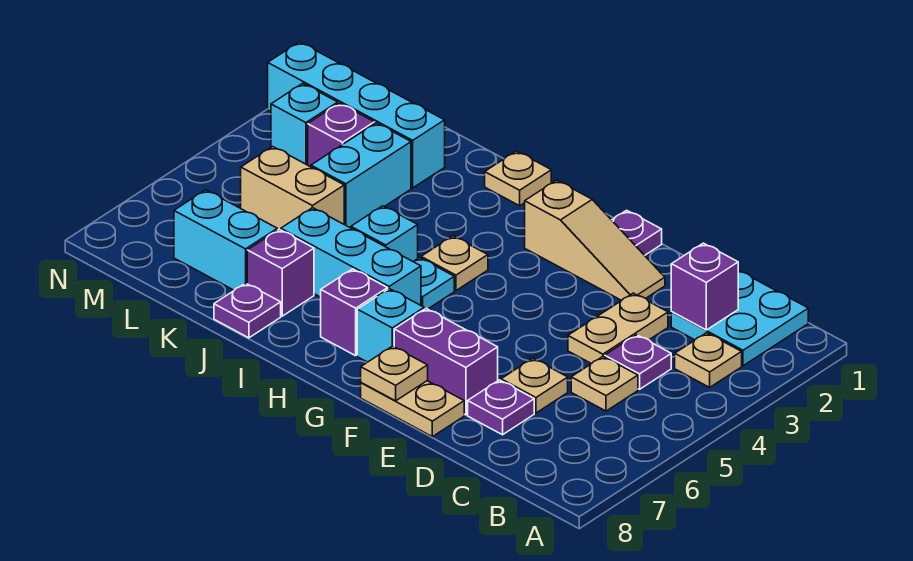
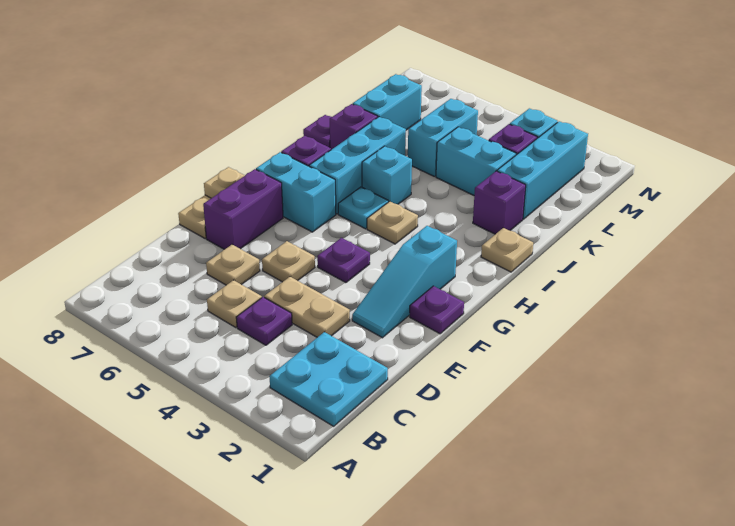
tan plate B3 level 1 -> tan plate E5 level 1
purple brick C2 level 2 -> purple brick J2 level 1
purple plate D7 level 1 -> purple plate F4 level 1
tan slope E2:G2 level 1 top G -> cyan slope E2:G2 level 1 top G
cyan brick G7 level 1 -> cyan brick G6:G7 level 1
cyan brick K2:N2 level 1 -> cyan brick K2:M2 level 1
tan brick K5:L5 level 1 -> cyan brick K5:L5 level 1

